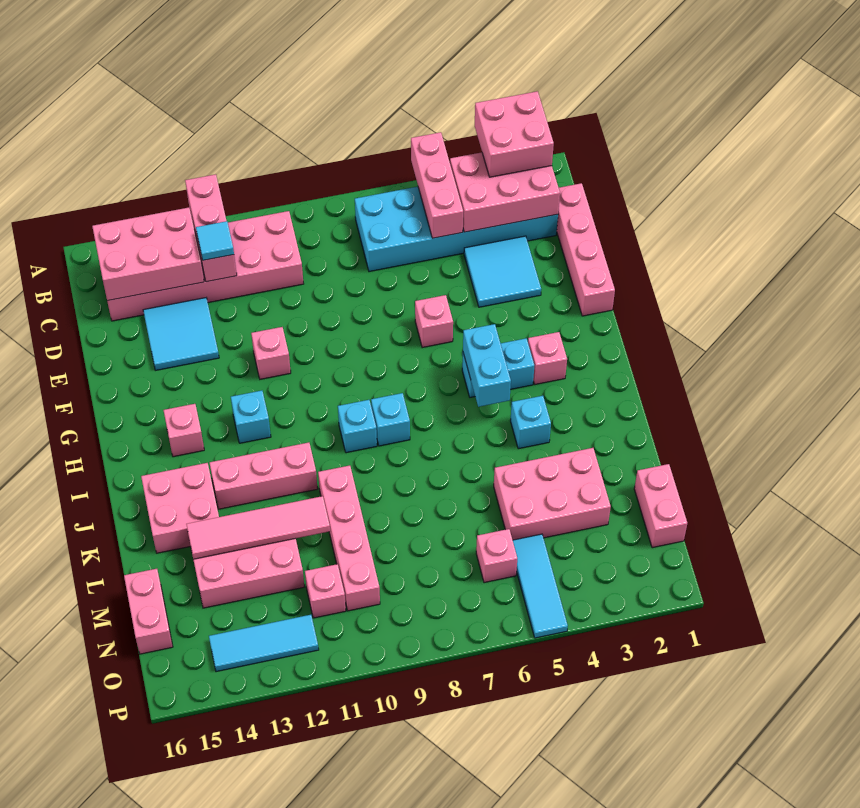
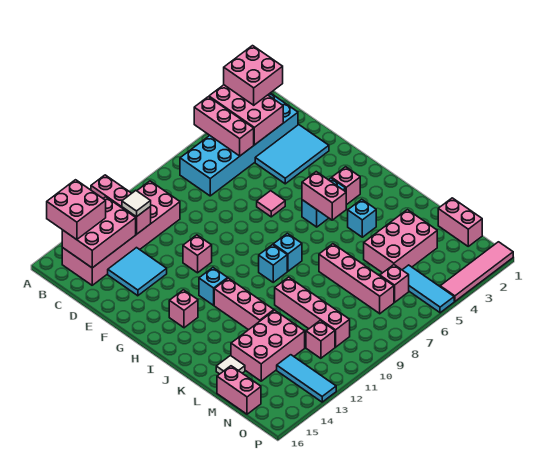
pink brick B2:C4 level 2 -> pink brick A3:C4 level 2
pink brick C1:F1 level 1 -> pink brick K7:N7 level 1
cyan tile C12 level 3 -> white tile C12 level 3
cyan tile D3:E4 level 1 -> cyan tile D2:E4 level 1
pink brick F6 level 1 -> pink tile F6 level 1
cyan brick H5:I5 level 2 -> pink brick H5:I5 level 2
pink brick J11:J13 level 1 -> pink brick I12:K12 level 1
pink brick J14:K15 level 1 -> pink brick A14:B15 level 3
pink tile L11:L14 level 2 -> pink tile P1:P4 level 1
none -> white tile L15 level 1
cyan tile O12:O14 level 1 -> cyan tile N13:P13 level 1

